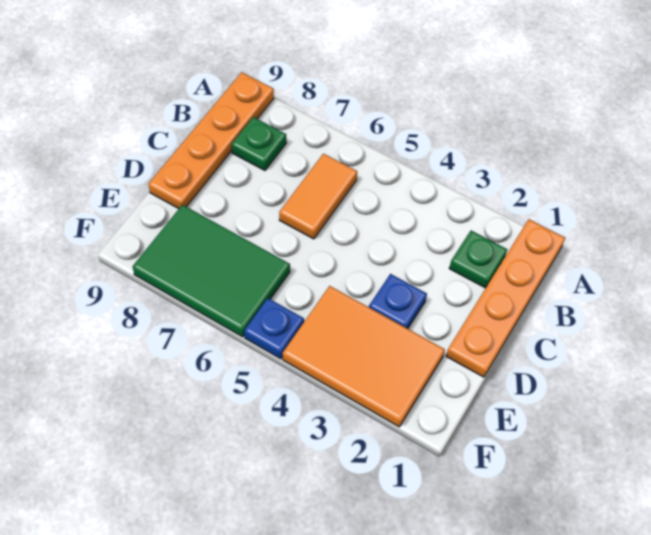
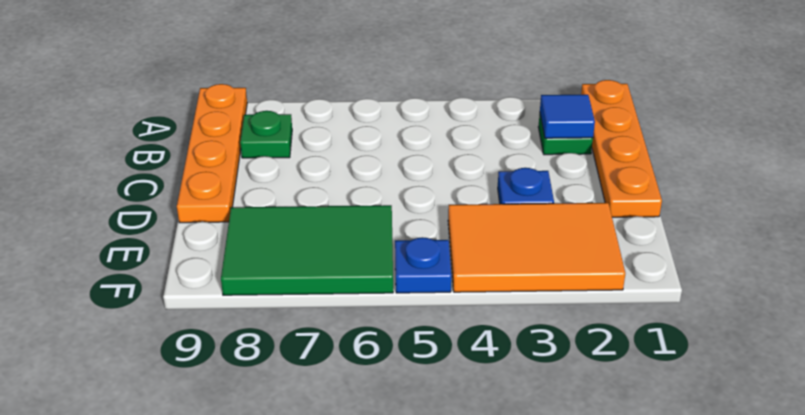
none -> blue tile B2 level 2
orange tile B6:C6 level 1 -> none

